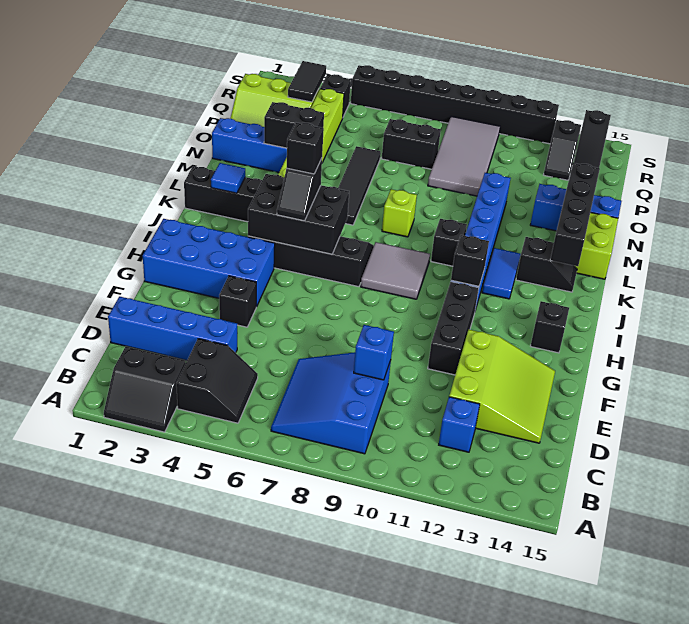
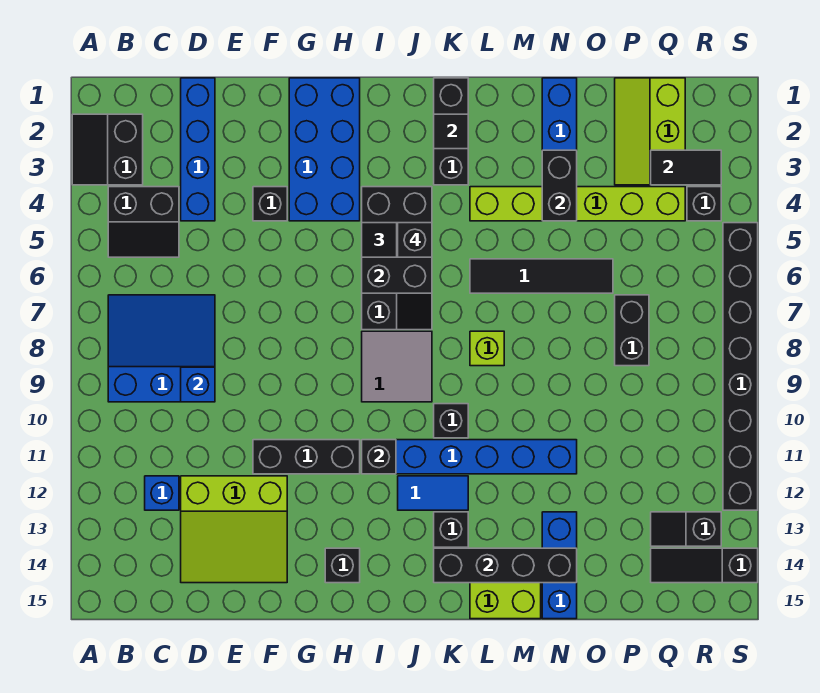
blue tile K2 level 2 -> black tile K2 level 2
grey tile O9:R10 level 1 -> none

